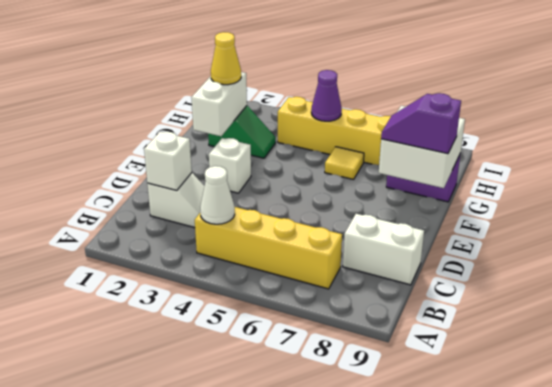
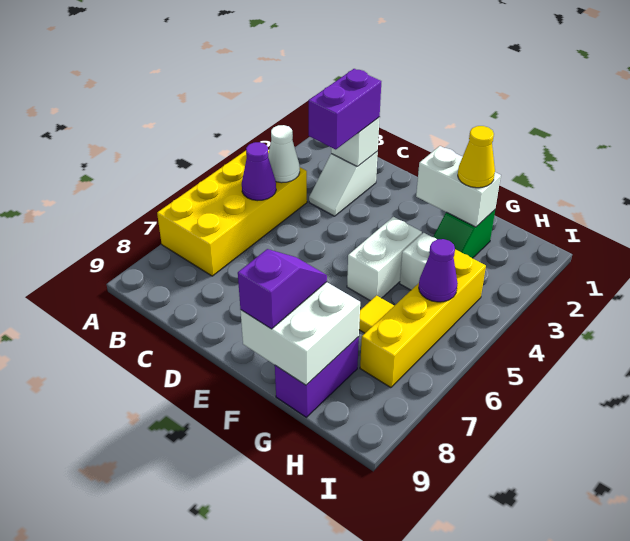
yellow brick B4:B7 level 1 -> yellow brick A4:B7 level 1
none -> purple cone B5 level 2
none -> purple brick C2:C3 level 3
white brick C8:C9 level 1 -> white brick F4:F5 level 1
white brick E3 level 1 -> white brick G4 level 1

